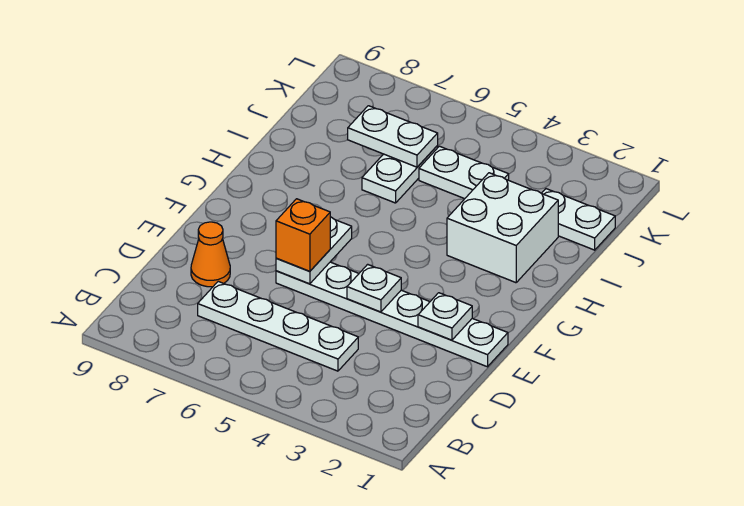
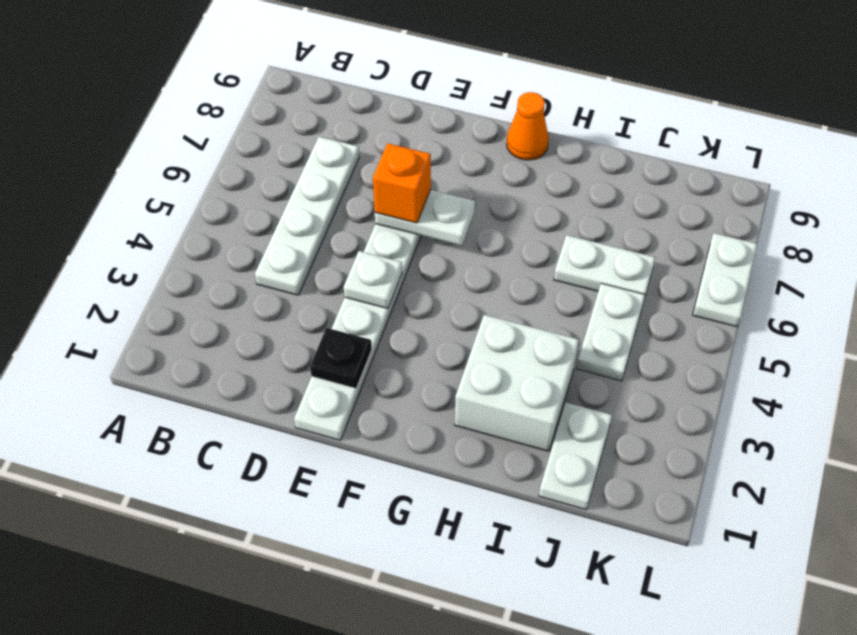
orange cone D8 level 1 -> orange cone G9 level 1
white plate E2 level 2 -> black plate E2 level 2
white plate J6:J7 level 2 -> white plate L6:L7 level 1

